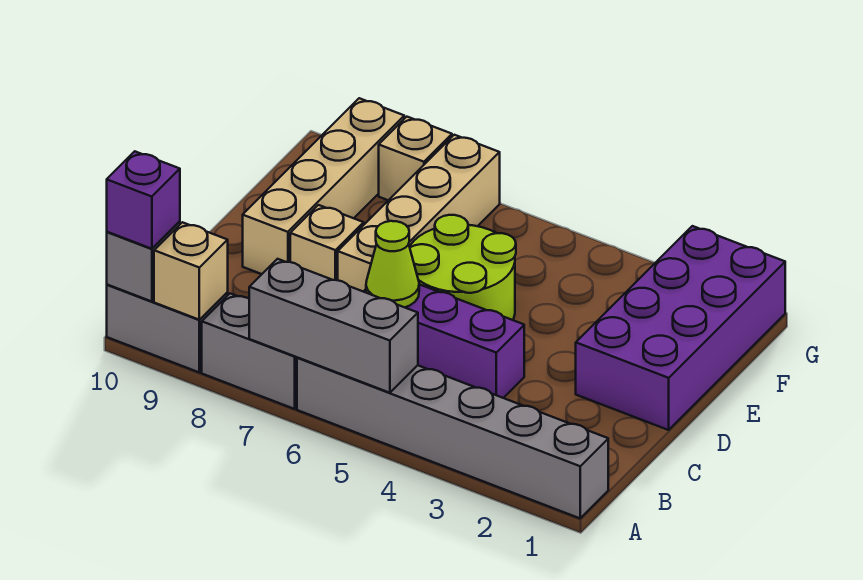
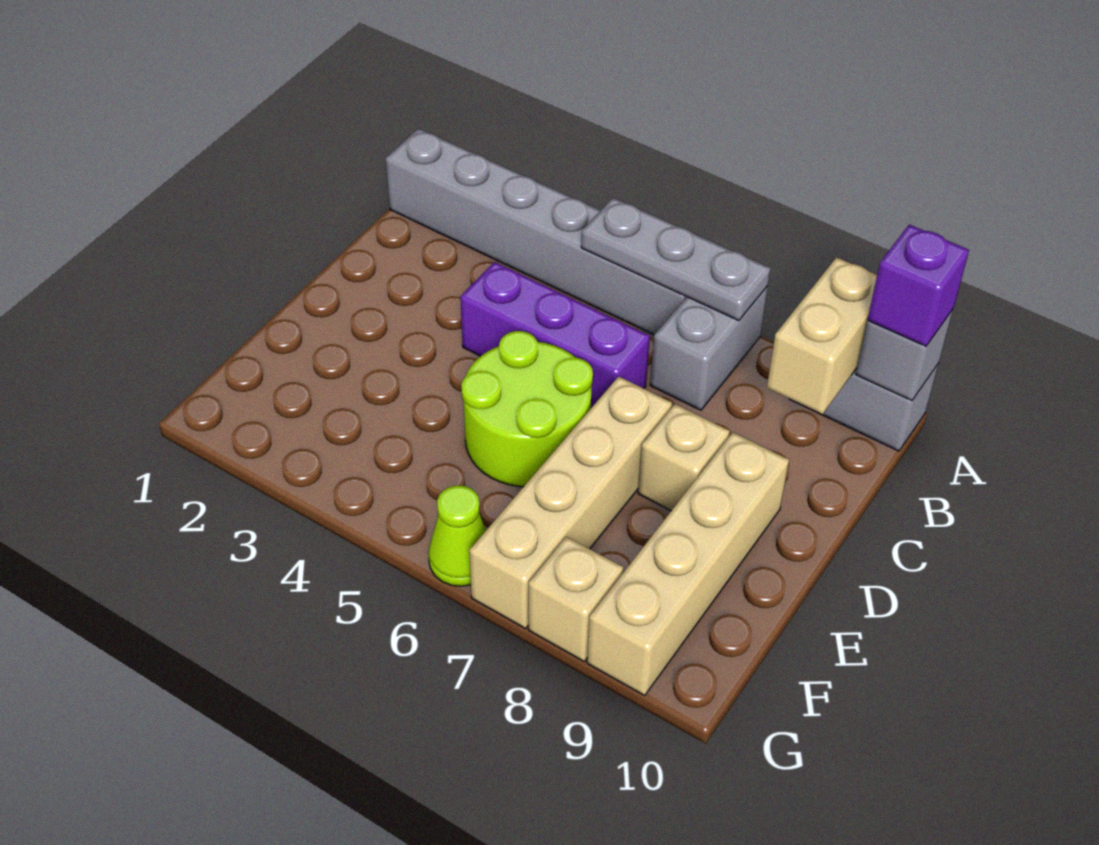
grey brick A5:A7 level 2 -> grey plate A5:A7 level 2
grey brick A7:A8 level 1 -> grey brick A7:B7 level 1
tan brick A9 level 2 -> tan brick A9:B9 level 2
lime cone C6 level 2 -> lime cone G6 level 1
purple brick D1:G2 level 1 -> none

